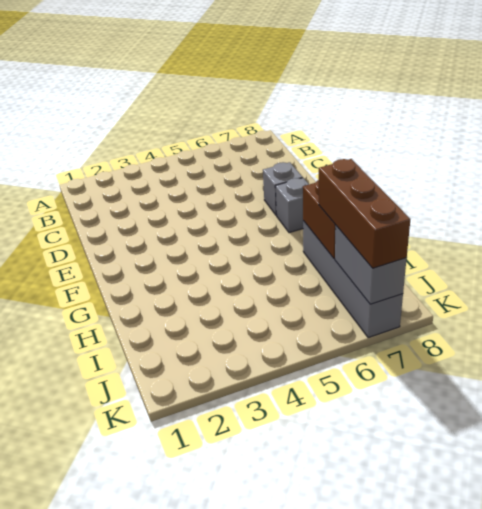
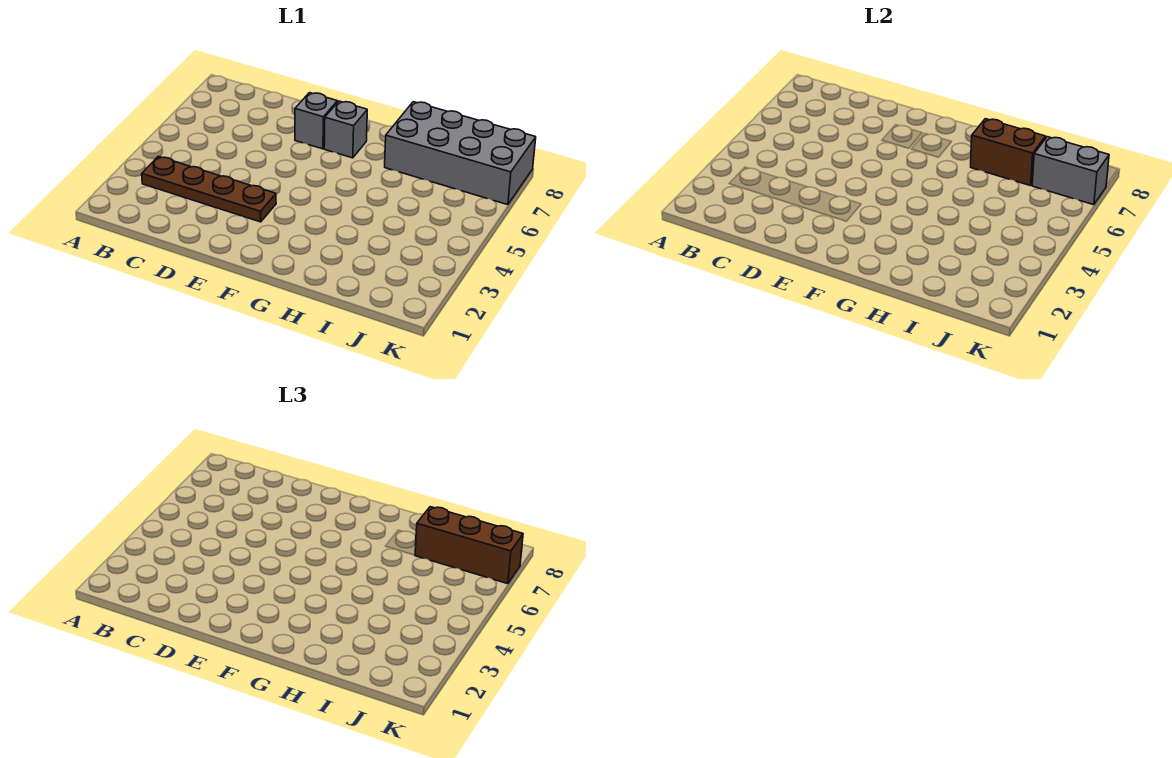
none -> brown plate B3:E3 level 1
grey brick H7:K7 level 1 -> grey brick H7:K8 level 1

